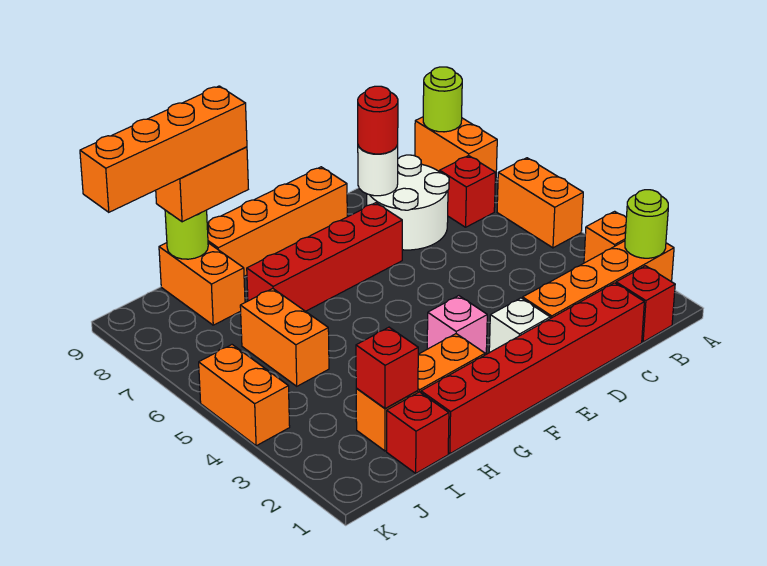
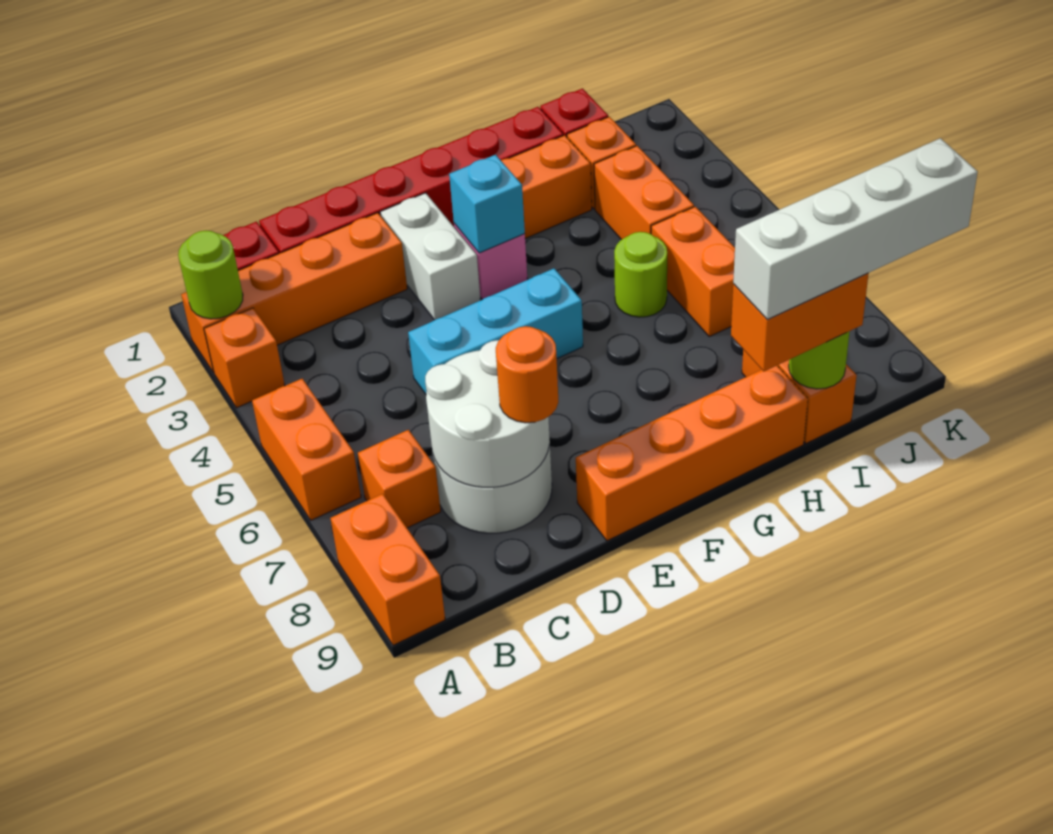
lime round brick A9 level 2 -> lime round brick H5 level 1
red brick B7 level 1 -> orange brick B7 level 1
none -> cyan brick D5:F5 level 1
white round brick D8 level 2 -> white round brick C7:D8 level 2
red round brick D8 level 3 -> orange round brick D8 level 3
white brick E2 level 1 -> white brick E2:E3 level 1
red brick E7:H7 level 1 -> none
none -> cyan brick F3 level 2
orange brick H9:K9 level 4 -> white brick H9:K9 level 4
red brick I2 level 2 -> none
orange brick K4:K5 level 1 -> orange brick I3:I4 level 1

